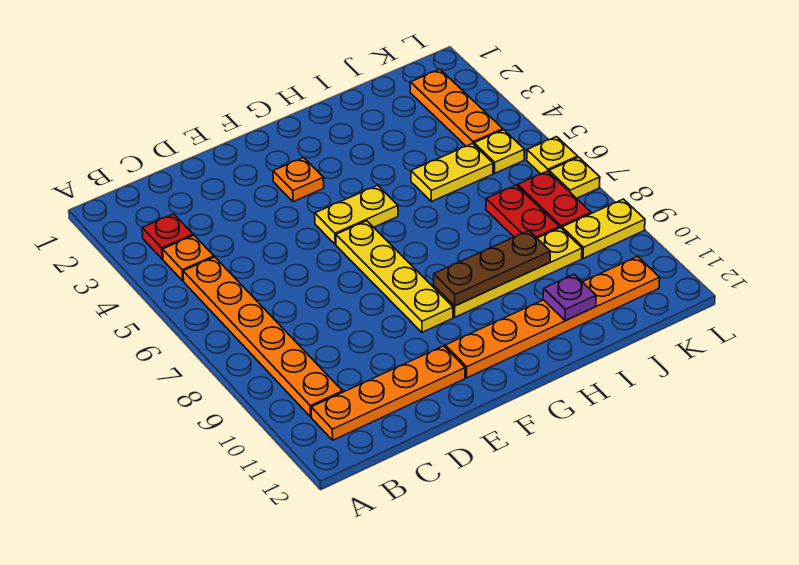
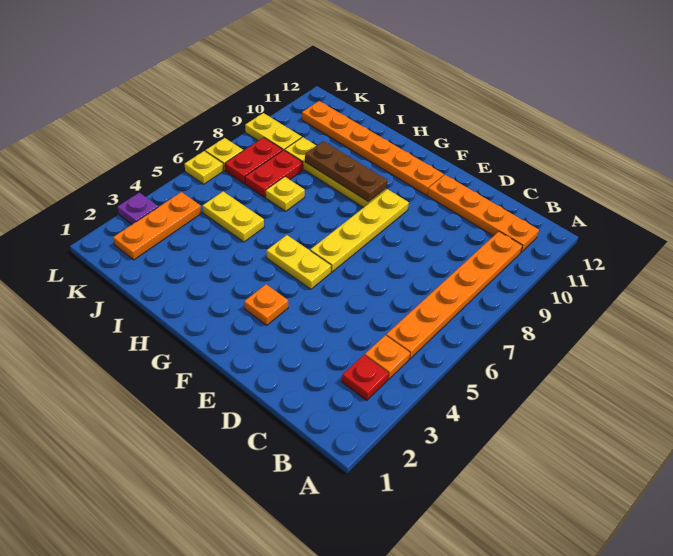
purple plate I11 level 2 -> purple plate L3 level 1
yellow plate K5 level 1 -> yellow plate I7 level 1

